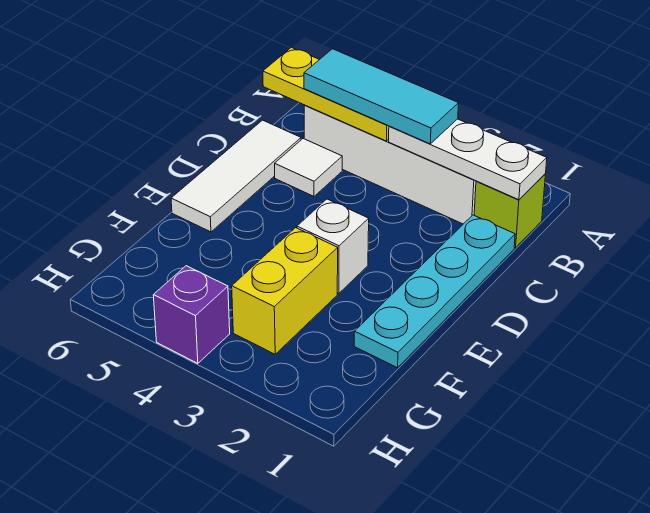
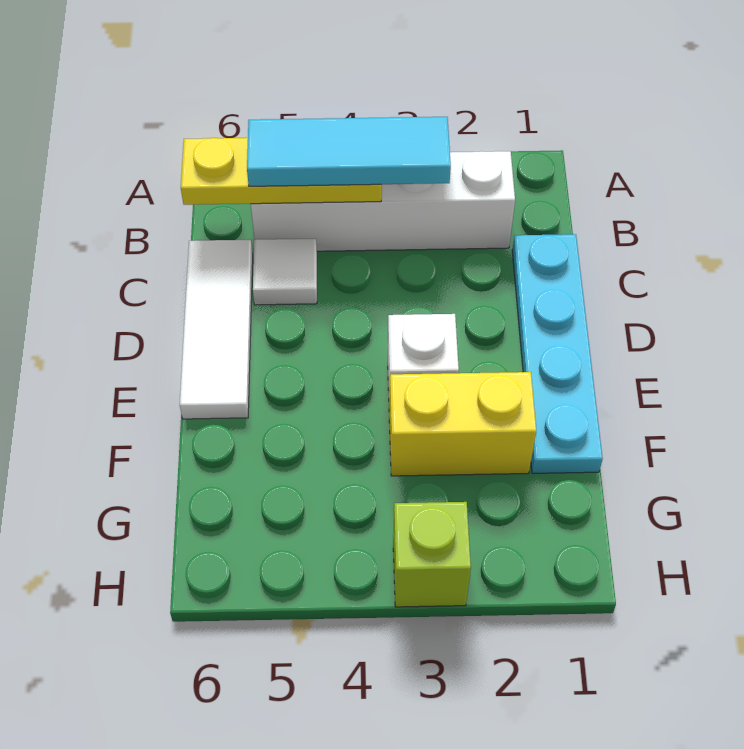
lime brick B1 level 1 -> lime brick H3 level 1
white plate B1:B3 level 2 -> none
yellow brick F3:G3 level 1 -> yellow brick F2:F3 level 1
purple brick H4 level 1 -> none

